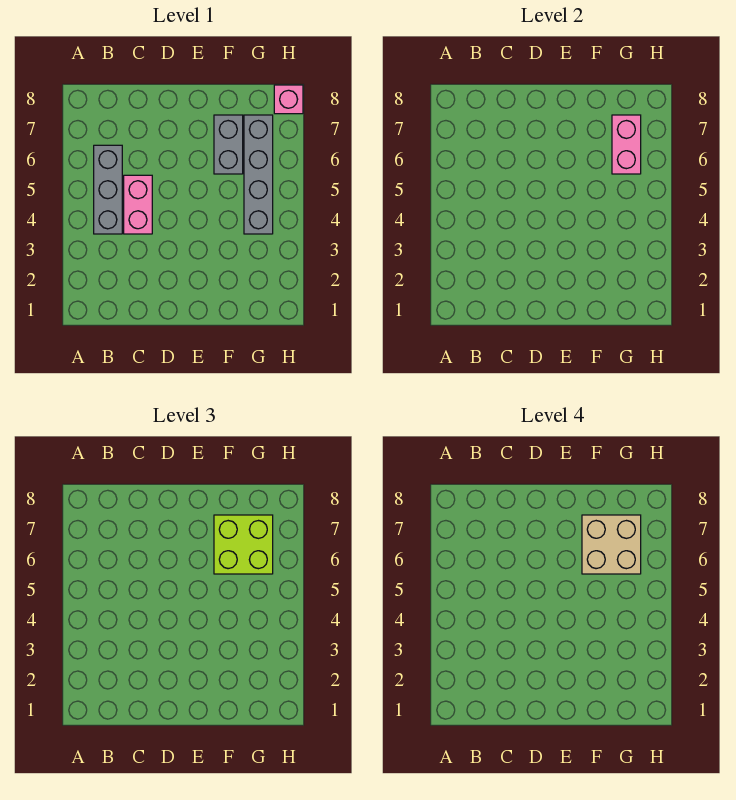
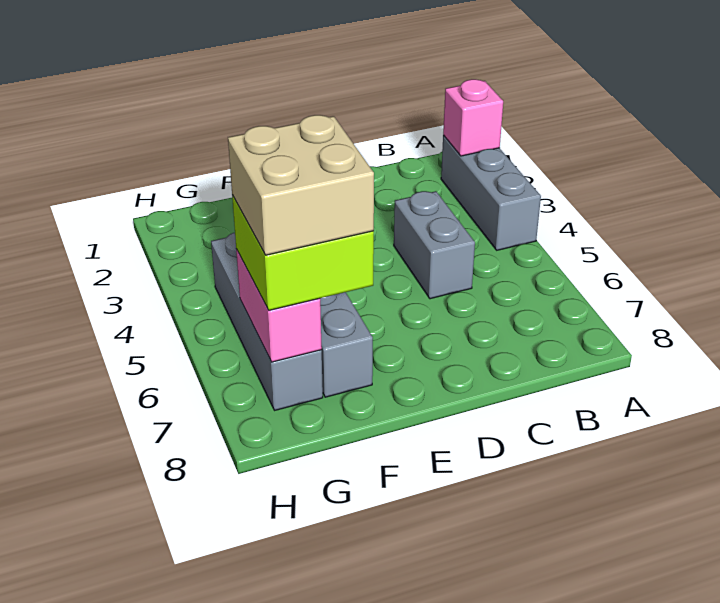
grey brick B4:B6 level 1 -> grey brick A2:A4 level 1
pink brick C4:C5 level 1 -> grey brick C4:C5 level 1
pink brick H8 level 1 -> pink brick A2 level 2

